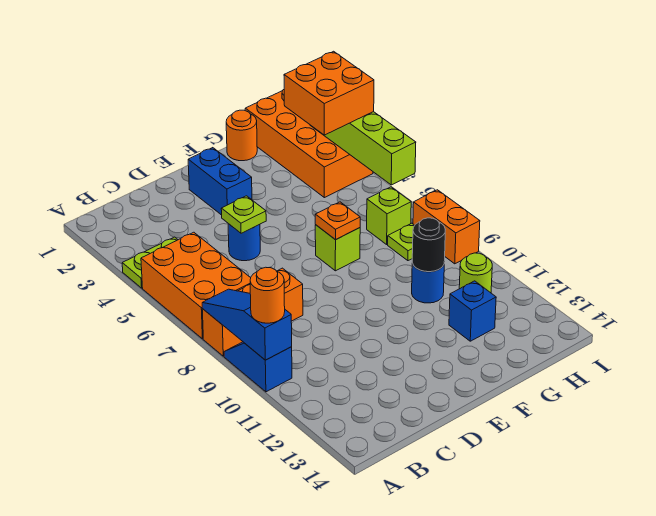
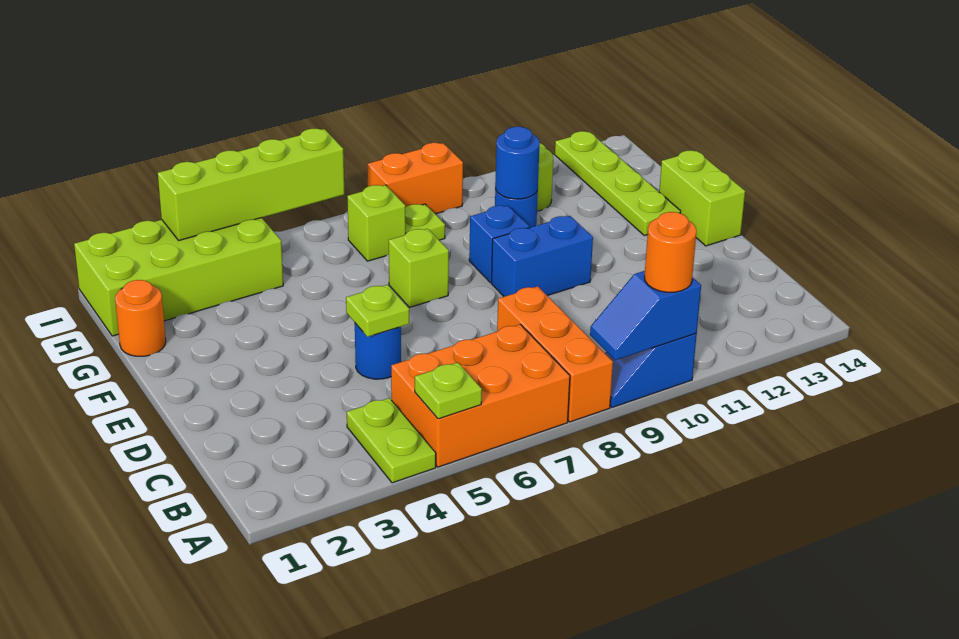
none -> lime plate A5 level 2
blue slope A8:A10 level 2 top 10 -> blue slope A9:A10 level 2 top 10
blue brick E2:E3 level 1 -> blue brick E9:E10 level 1
none -> lime brick E14:F14 level 1
orange plate F7 level 2 -> none
none -> lime plate F13:I13 level 1
black round brick G10 level 2 -> blue round brick G10 level 2
blue brick G12 level 1 -> blue brick F9 level 1
orange brick H1:I4 level 1 -> lime brick H1:I4 level 1
orange brick H3:I4 level 3 -> none

